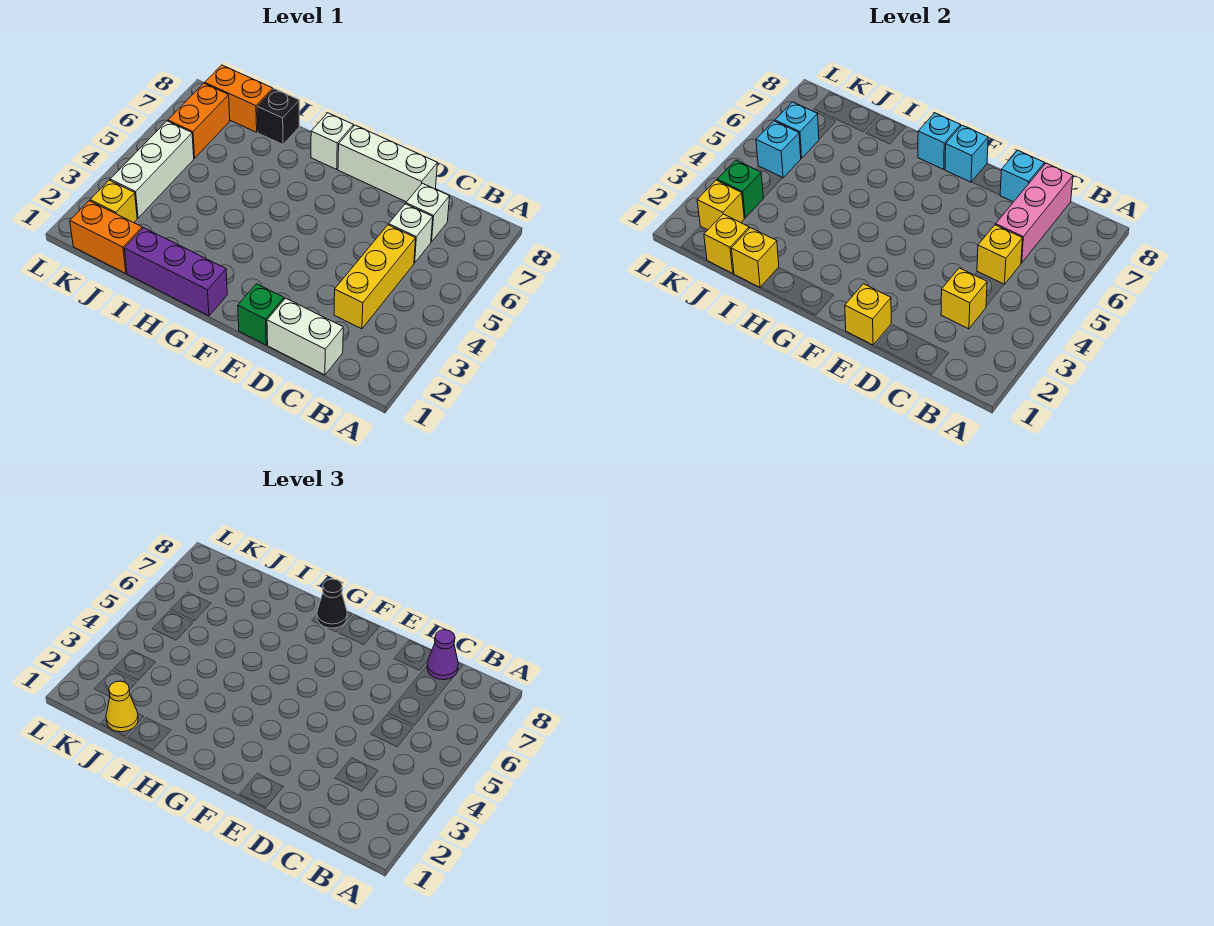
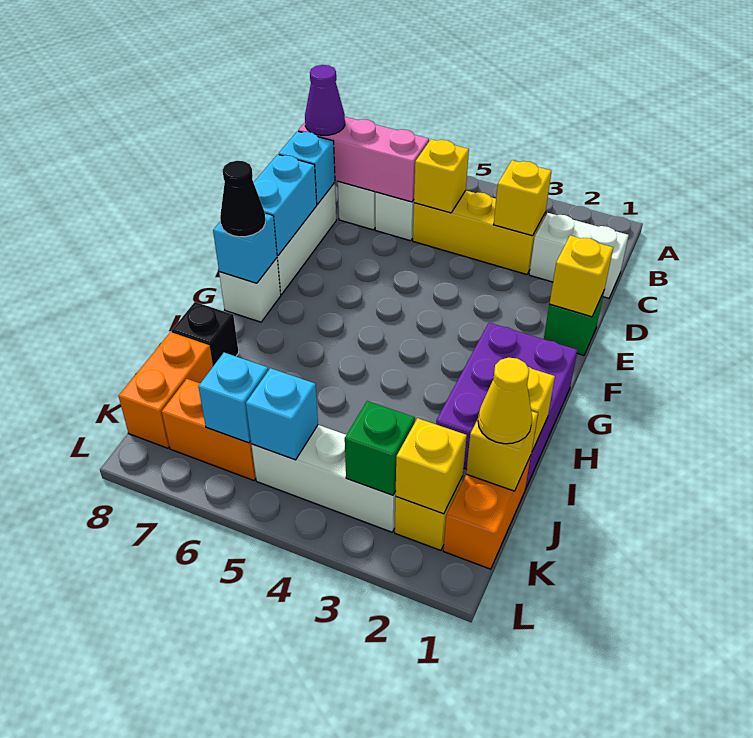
white brick C1:D1 level 1 -> white brick C1:C2 level 1
cyan brick F8 level 2 -> cyan brick E8:F8 level 2
purple brick G1:I1 level 1 -> purple brick G1:I2 level 1

